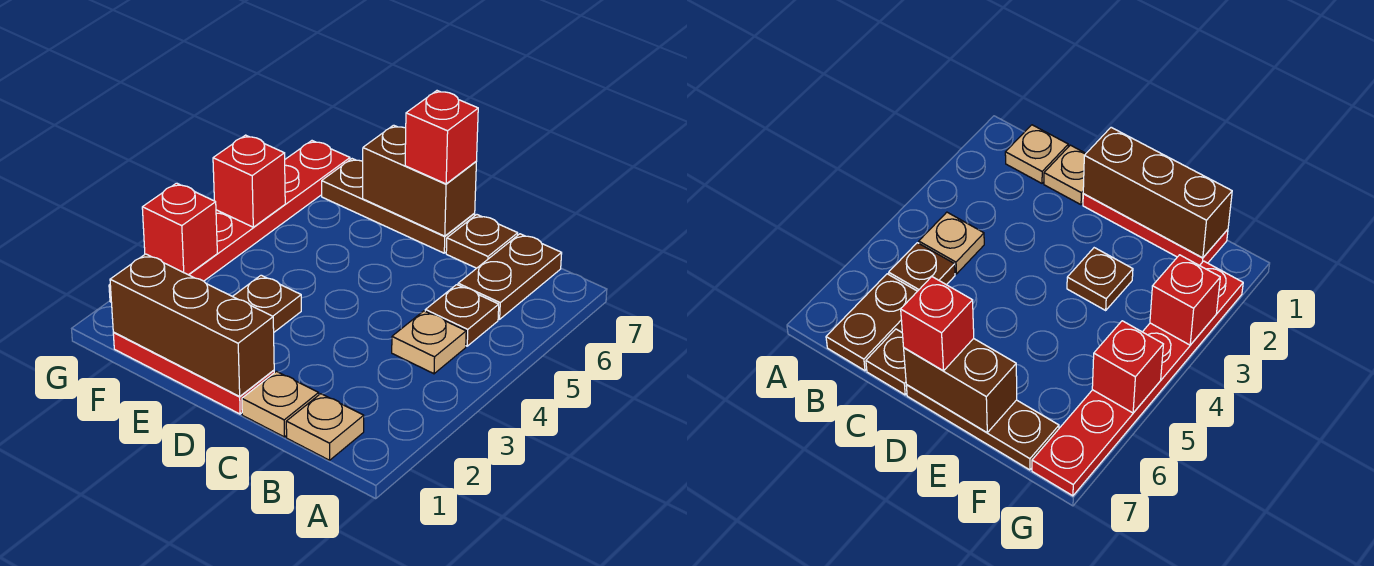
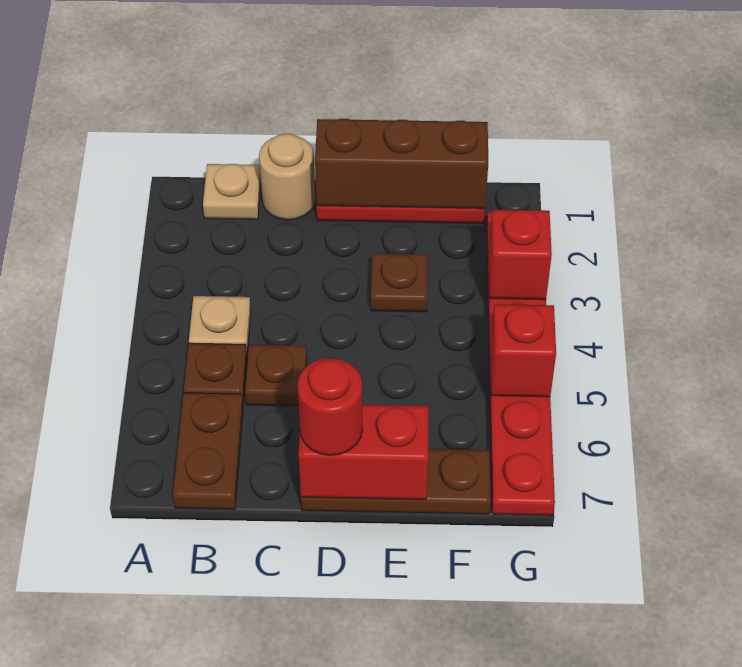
tan plate C1 level 1 -> tan round brick C1 level 1
brown plate C7 level 1 -> brown plate C5 level 1
brown brick D7:E7 level 2 -> red brick D7:E7 level 2
red brick D7 level 3 -> red round brick D7 level 3

